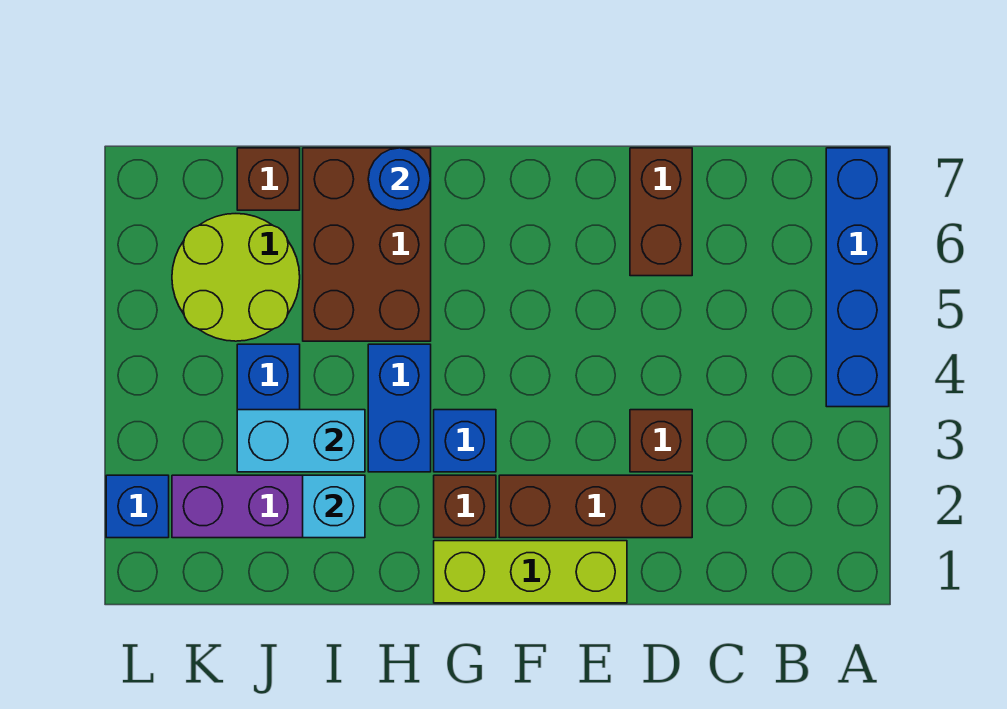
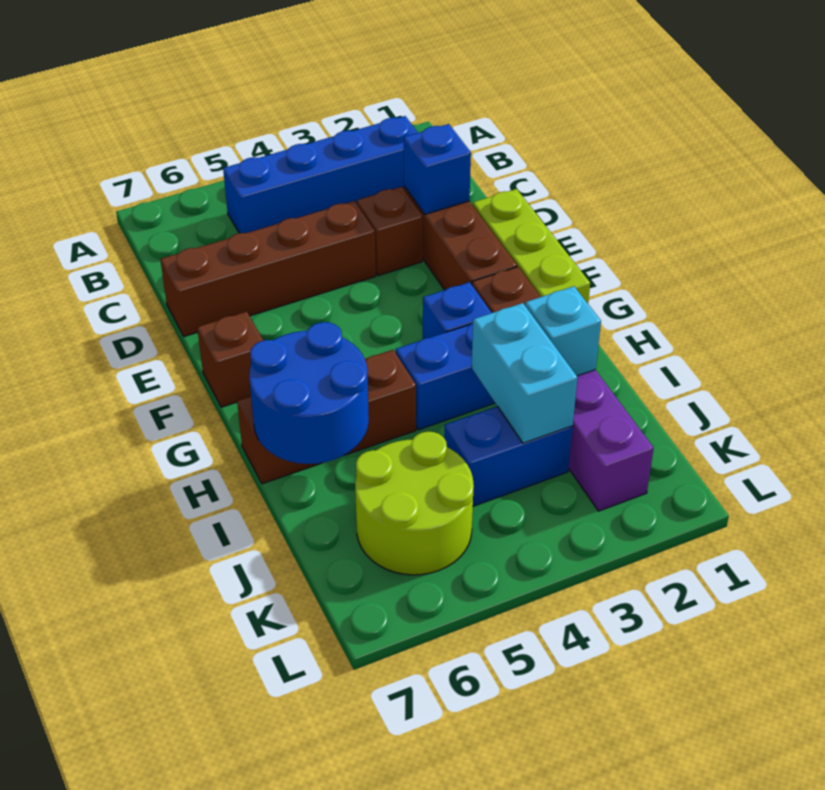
blue brick A4:A7 level 1 -> blue brick B2:B5 level 1
brown brick D6:D7 level 1 -> brown brick D4:D7 level 1
brown brick H5:I7 level 1 -> brown brick H5:H7 level 1
blue round brick H7 level 2 -> blue round brick H6:I7 level 2
brown brick J7 level 1 -> brown brick F7 level 1
blue brick L2 level 1 -> blue brick D2 level 2

